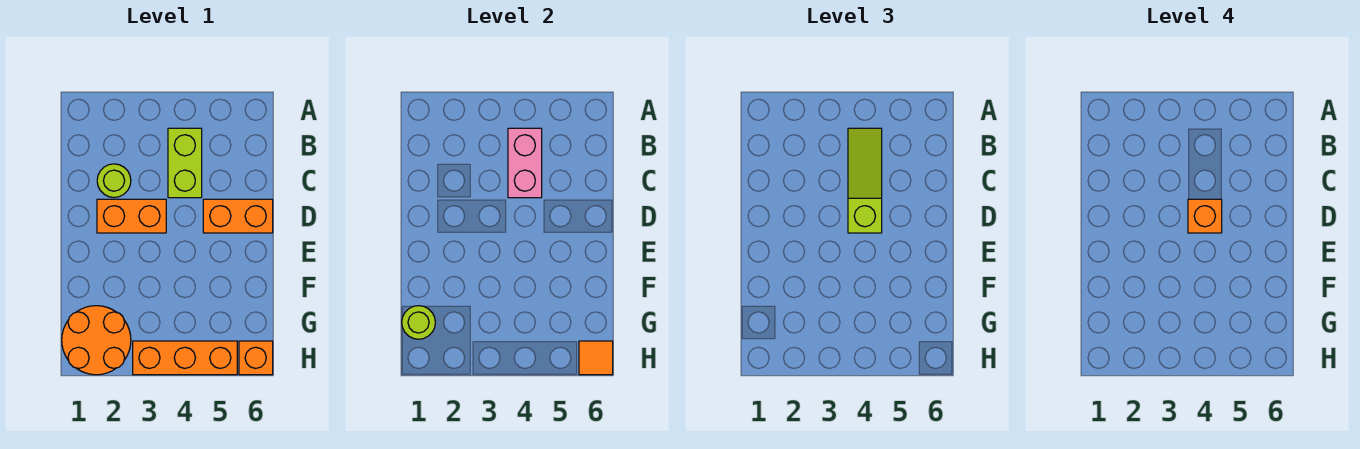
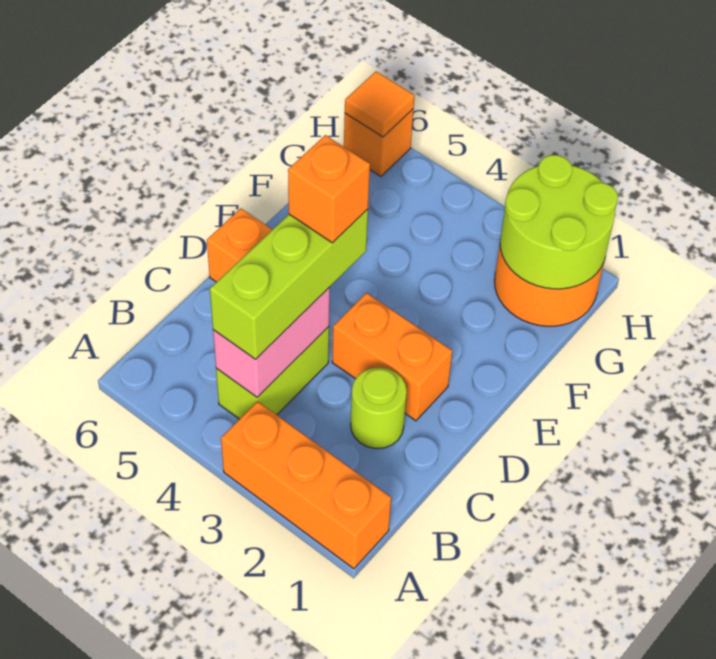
lime slope B4:D4 level 3 top D -> lime brick B4:D4 level 3
lime round brick G1 level 2 -> lime round brick G1:H2 level 2
orange brick H3:H5 level 1 -> orange brick A1:A3 level 1

